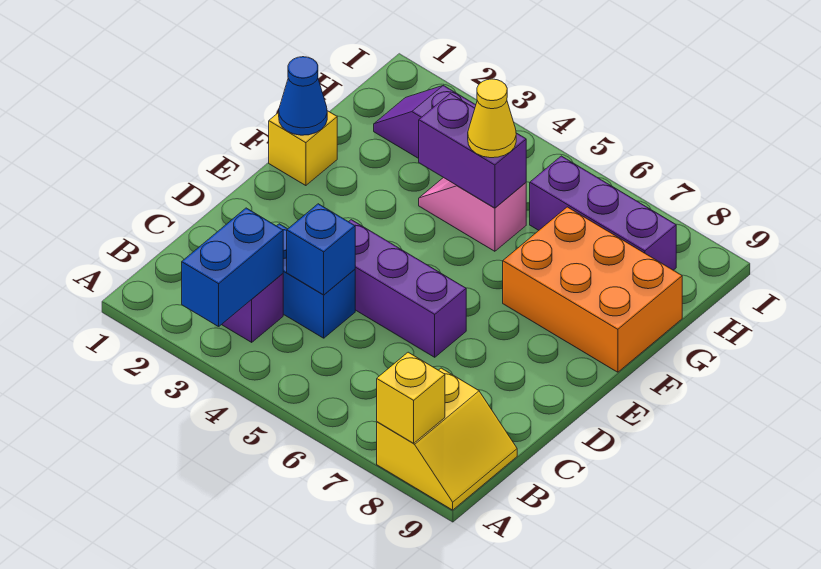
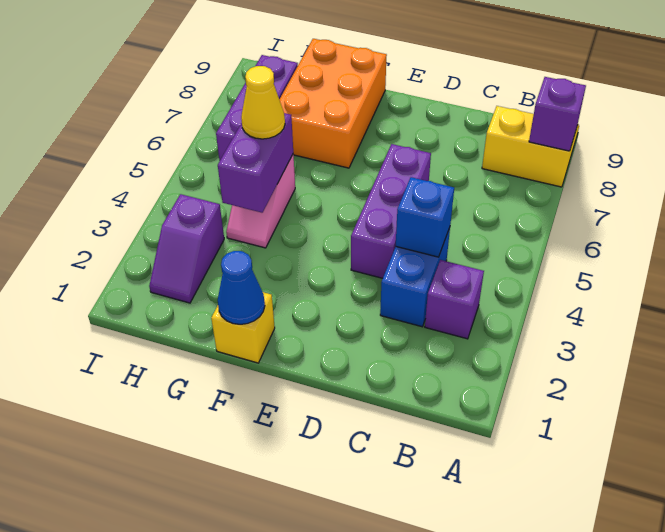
blue brick A3:B3 level 2 -> none
yellow brick A8 level 2 -> purple brick A8 level 2

